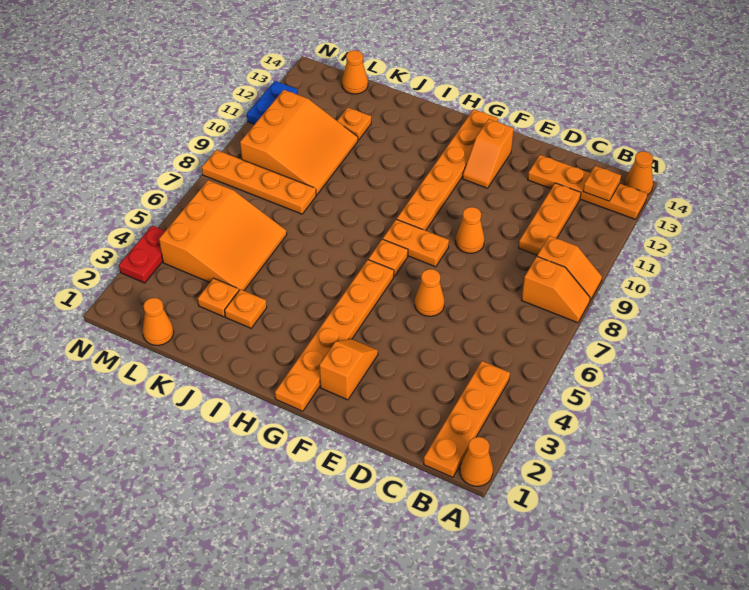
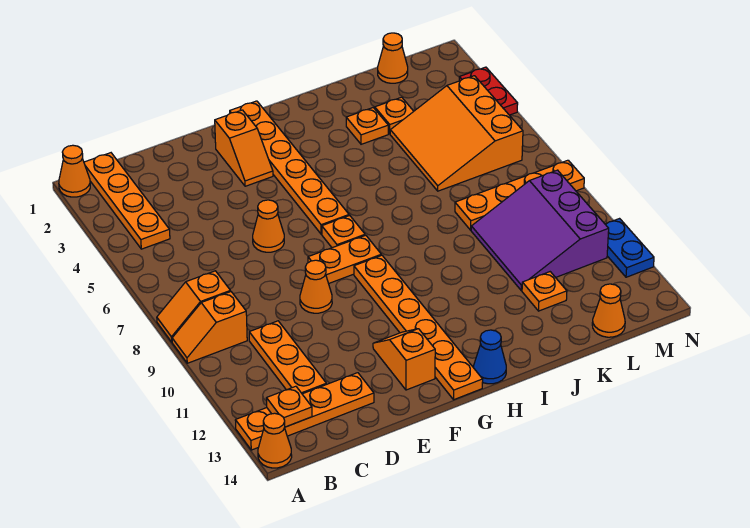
none -> blue cone H14 level 1
orange slope K9:M11 level 1 top M -> purple slope K9:M11 level 1 top M

